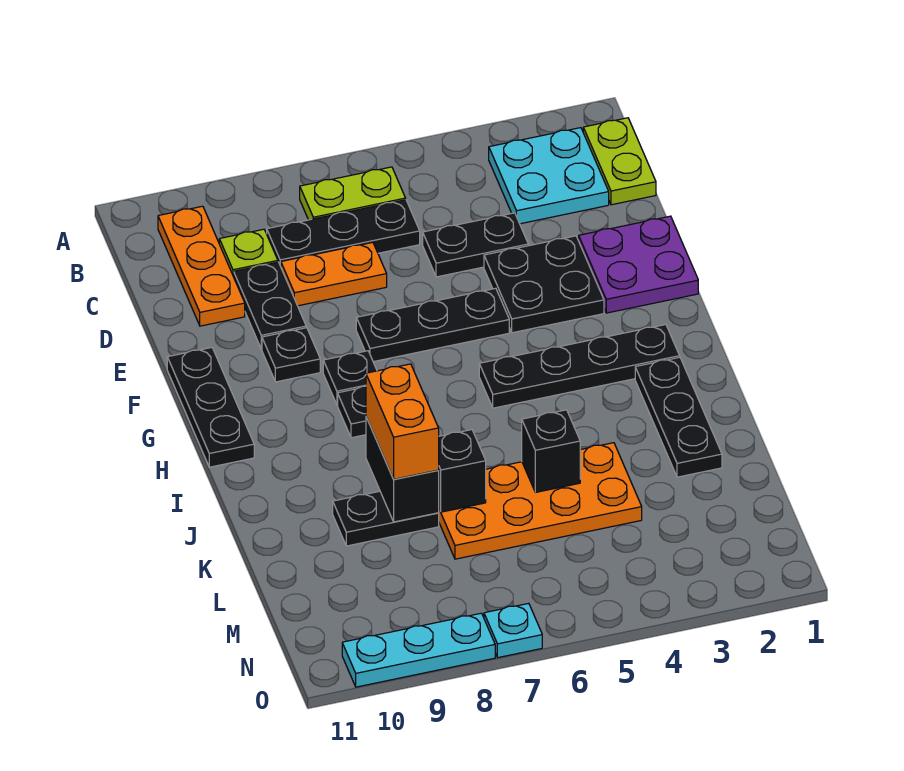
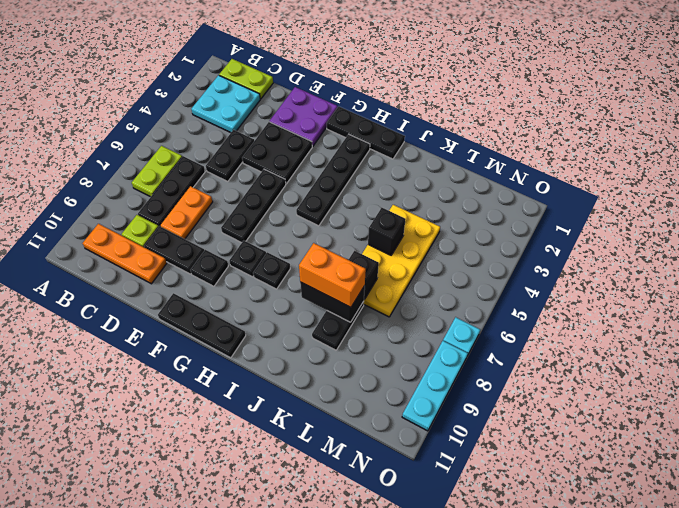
black plate I2:K2 level 1 -> black plate G1:I1 level 1
orange plate K4:L7 level 1 -> yellow plate K4:L7 level 1

